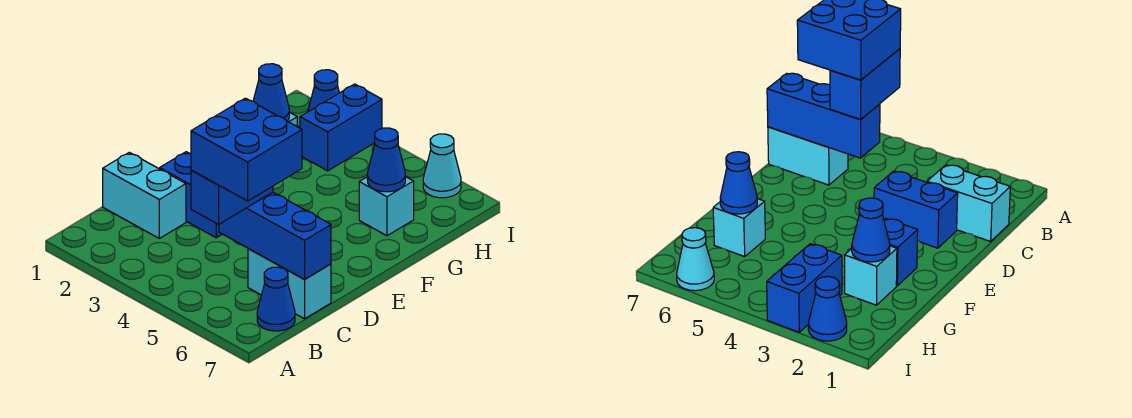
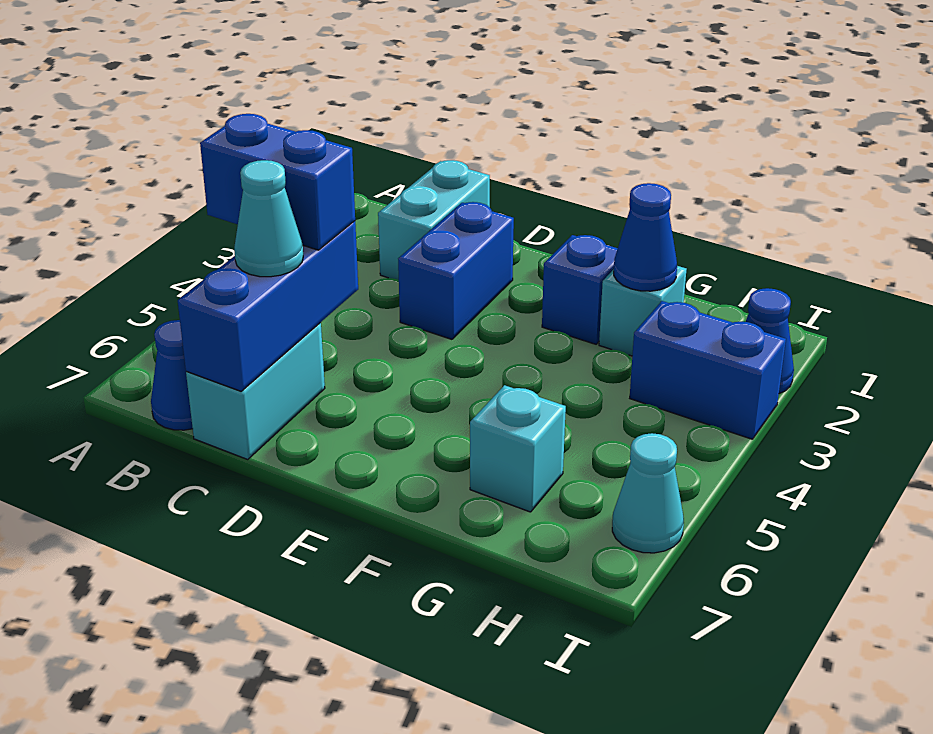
blue brick B5:C6 level 4 -> none
none -> cyan cone C6 level 3
blue cone G6 level 2 -> none

